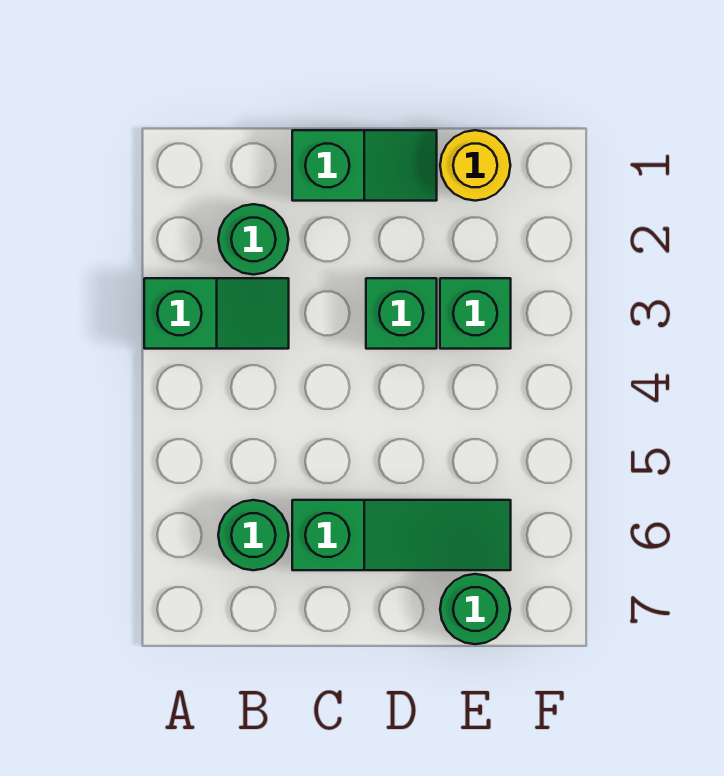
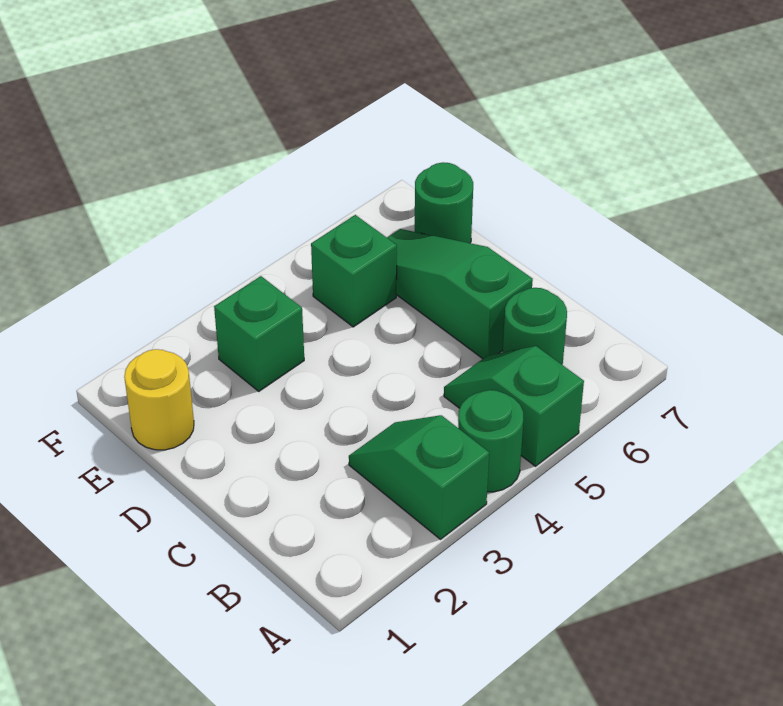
green round brick B2 level 1 -> green round brick A4 level 1
green slope C1:D1 level 1 top C -> green slope A5:B5 level 1 top A
green brick D3 level 1 -> green brick E5 level 1

